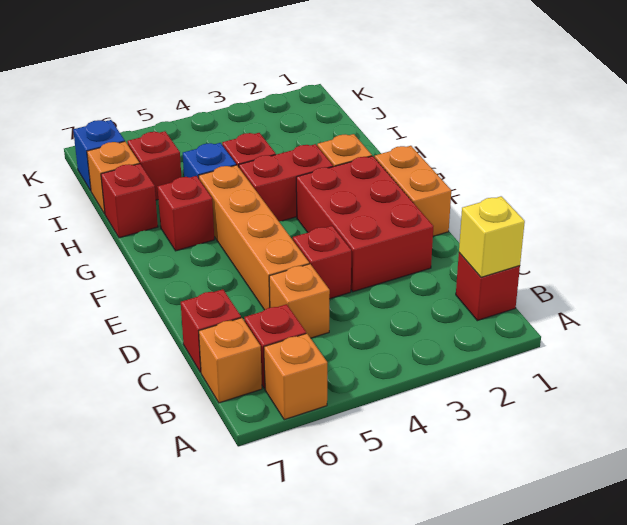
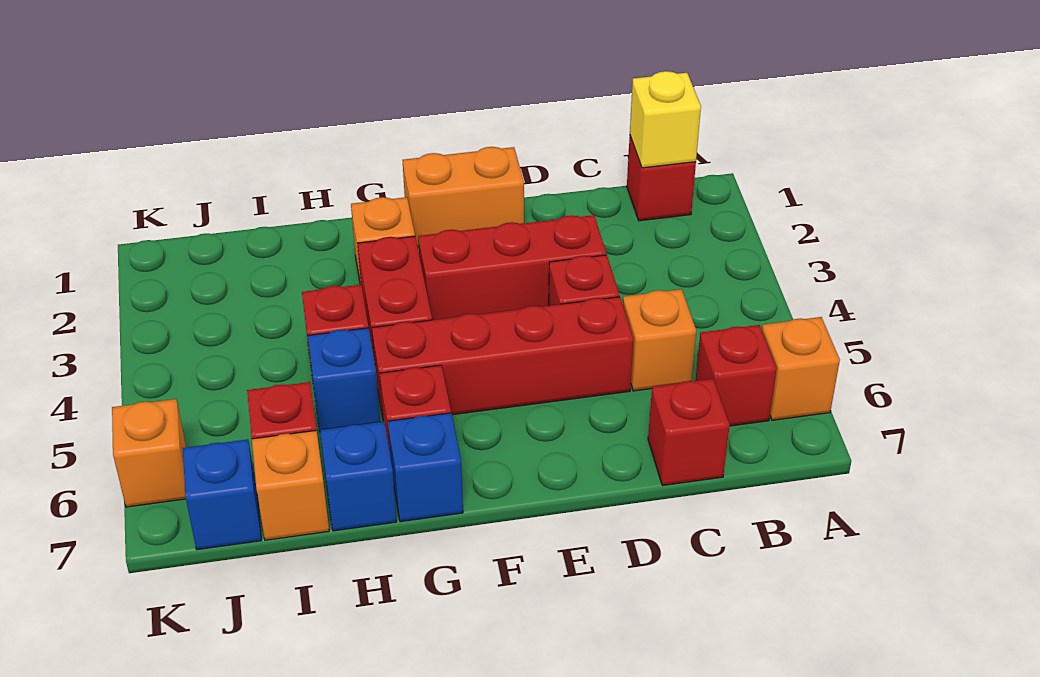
orange brick B7 level 1 -> orange brick K6 level 1
red brick D2:F3 level 1 -> red brick D3:F3 level 1
orange brick D5:G5 level 1 -> red brick D5:G5 level 1
none -> blue brick G7 level 1
red brick H7 level 1 -> blue brick H7 level 1

